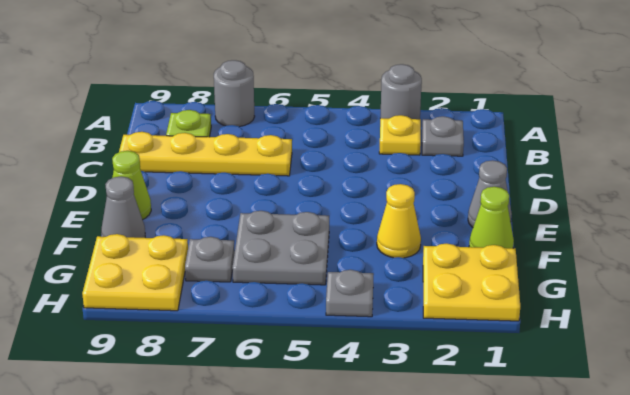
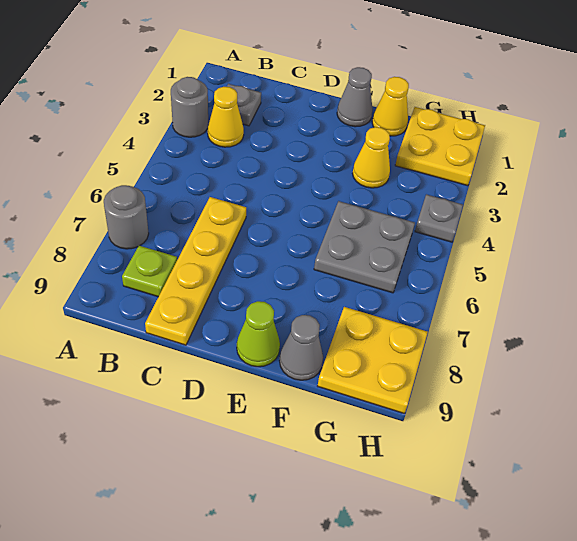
yellow plate B3 level 1 -> yellow cone B3 level 1
lime cone F1 level 1 -> yellow cone F1 level 1
grey plate G7 level 1 -> none

